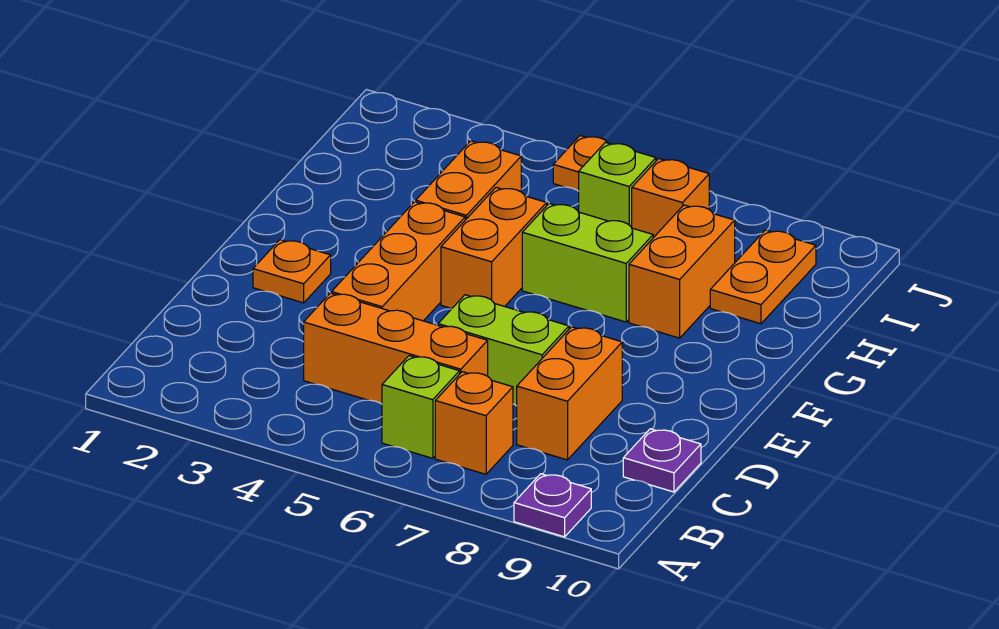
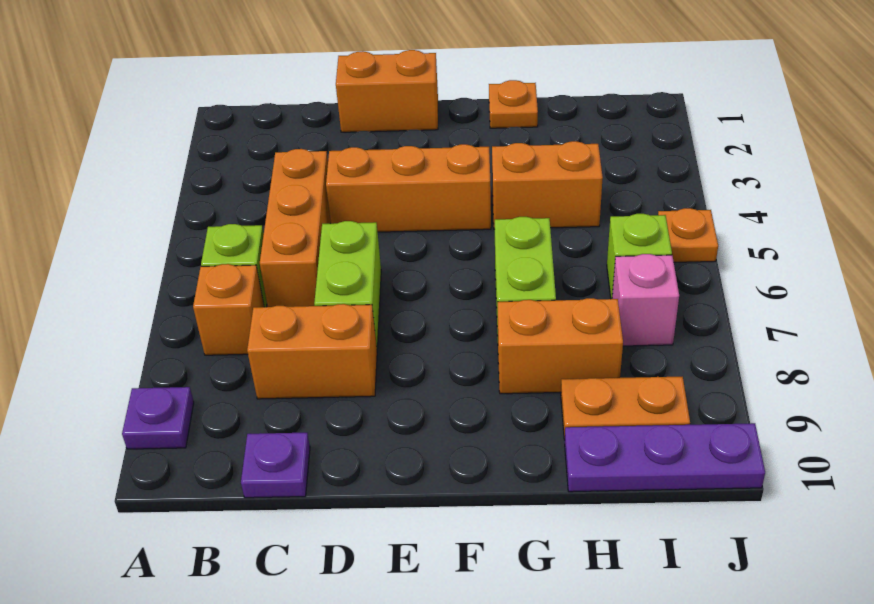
orange plate E2 level 1 -> orange plate G1 level 1
orange brick F5:G5 level 1 -> orange brick D1:E1 level 1
none -> purple plate H10:J10 level 1
orange brick I7 level 1 -> pink brick I7 level 1

